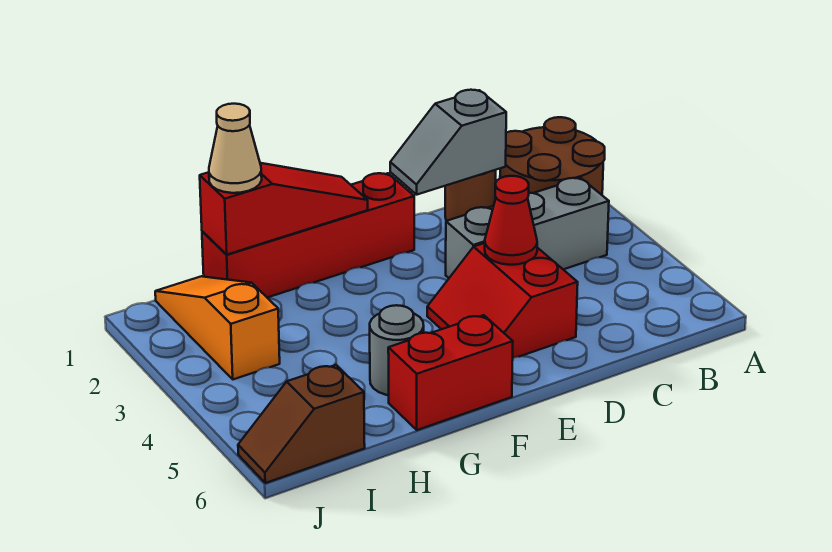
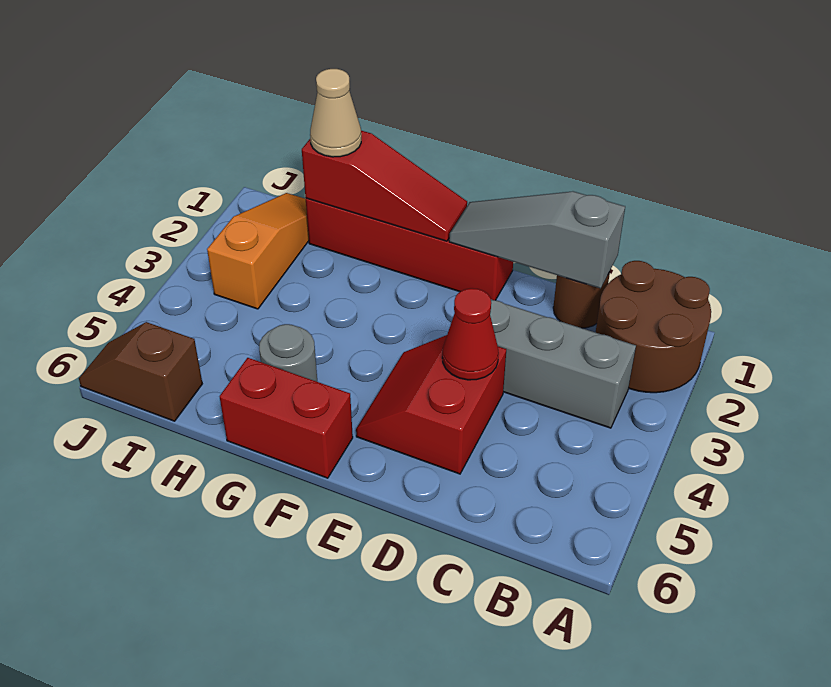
grey slope C1:D1 level 2 top C -> grey slope C1:E1 level 2 top C

